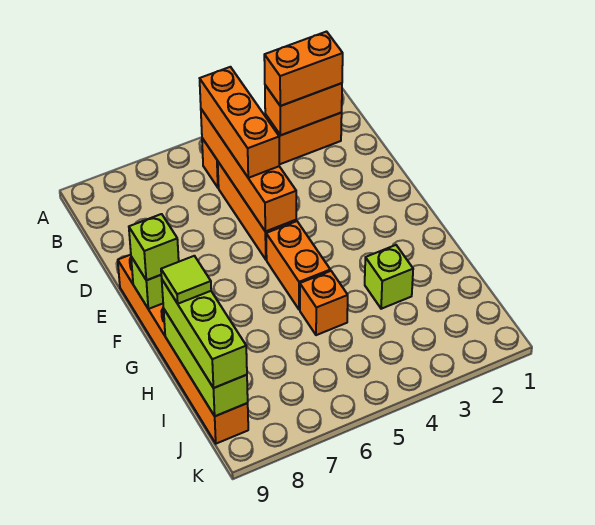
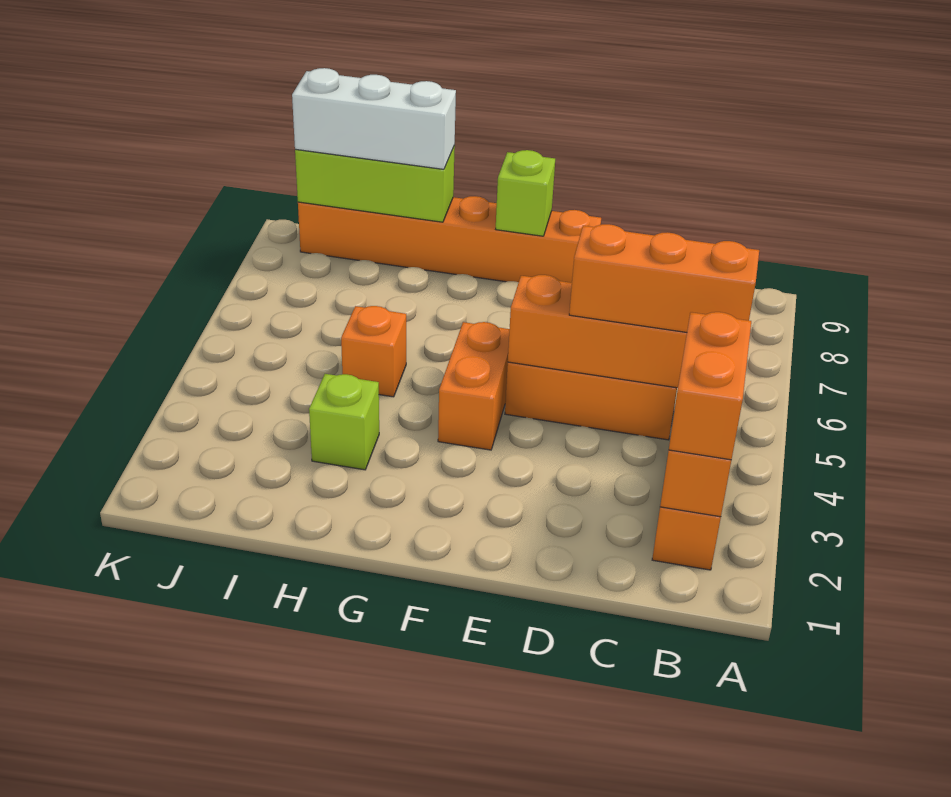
orange brick F5:G5 level 1 -> orange brick F4:F5 level 1
lime brick F9 level 3 -> none
lime brick H9:J9 level 3 -> white brick H9:J9 level 3
lime tile H9 level 4 -> none

